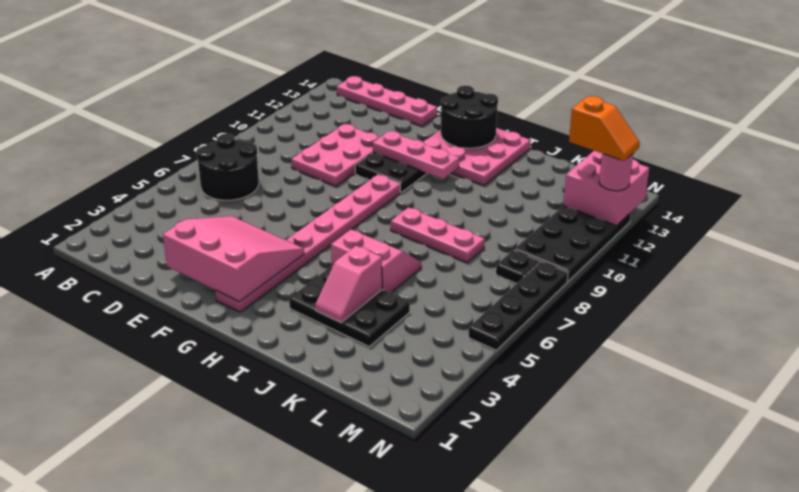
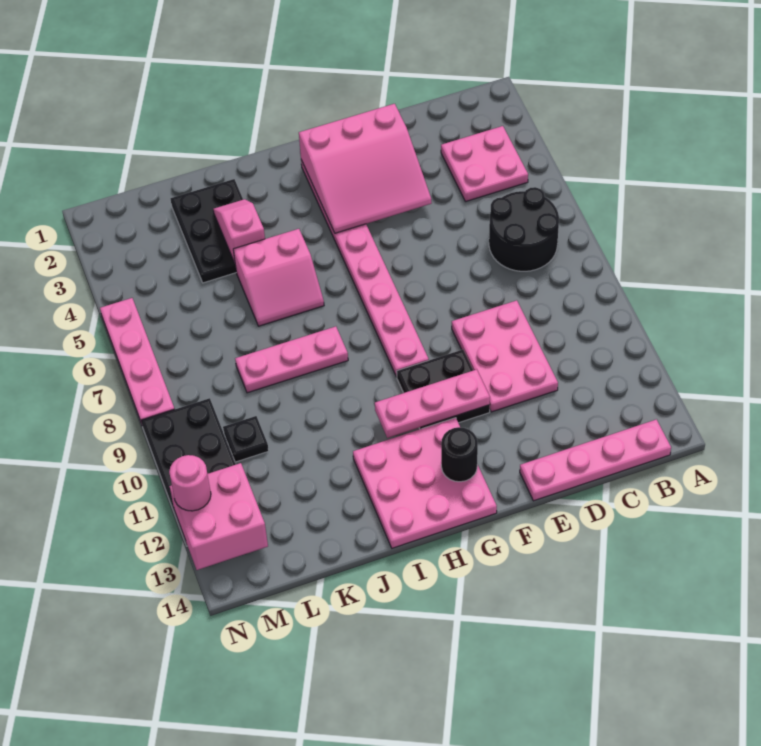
none -> pink plate B3:C4 level 1
black round brick G13:H14 level 2 -> black round brick G13 level 2
black plate I3:K4 level 1 -> black plate J2:K4 level 1
black plate M8 level 1 -> black plate L10 level 1
orange slope M12:N12 level 4 top M -> none
black plate N5:N8 level 1 -> pink plate N5:N8 level 1

